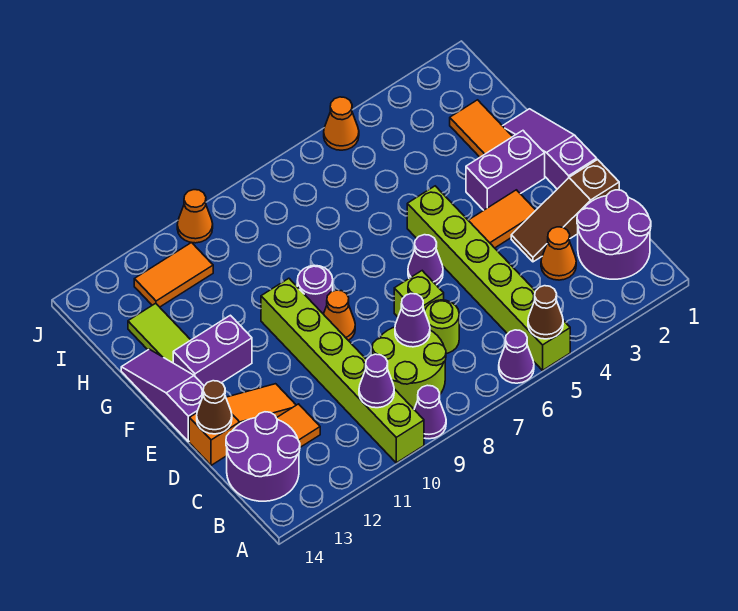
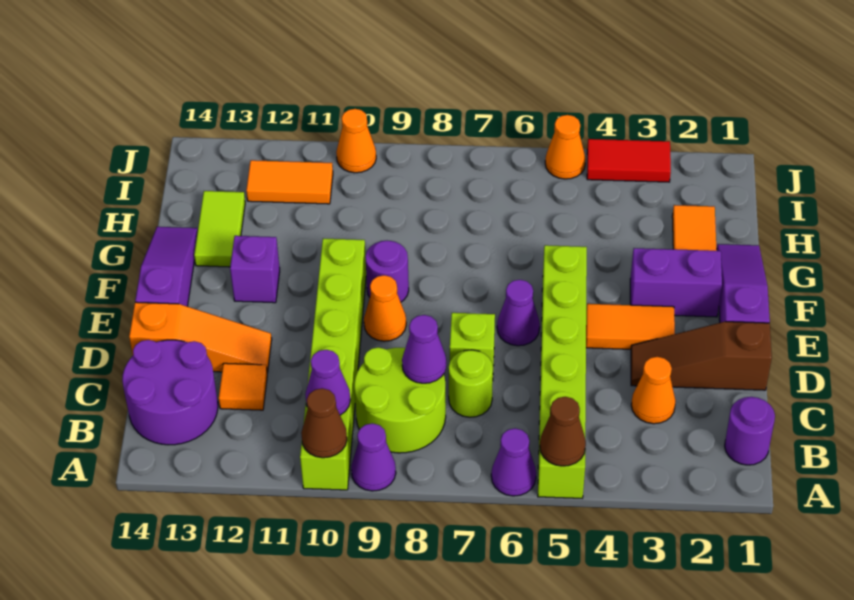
purple round brick B1:C2 level 1 -> purple round brick B1 level 1
brown cone D14 level 2 -> brown cone A10 level 2
purple brick F12:F13 level 1 -> purple brick F12 level 1
none -> red tile J3:J4 level 1

